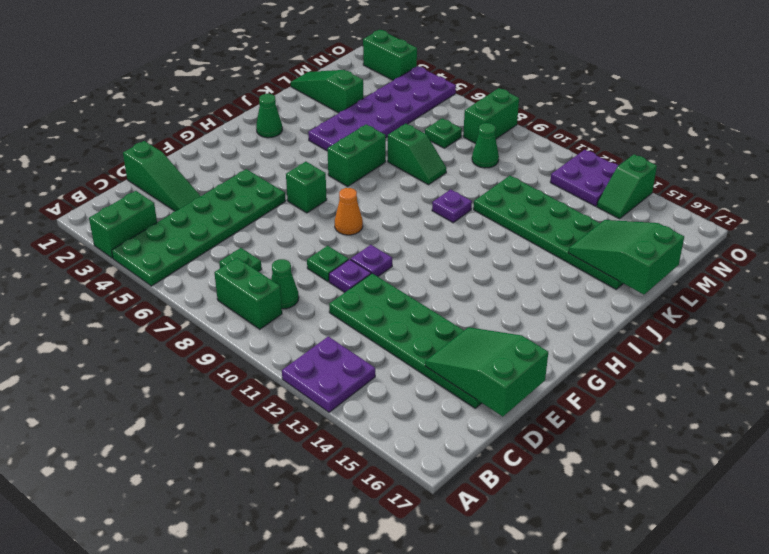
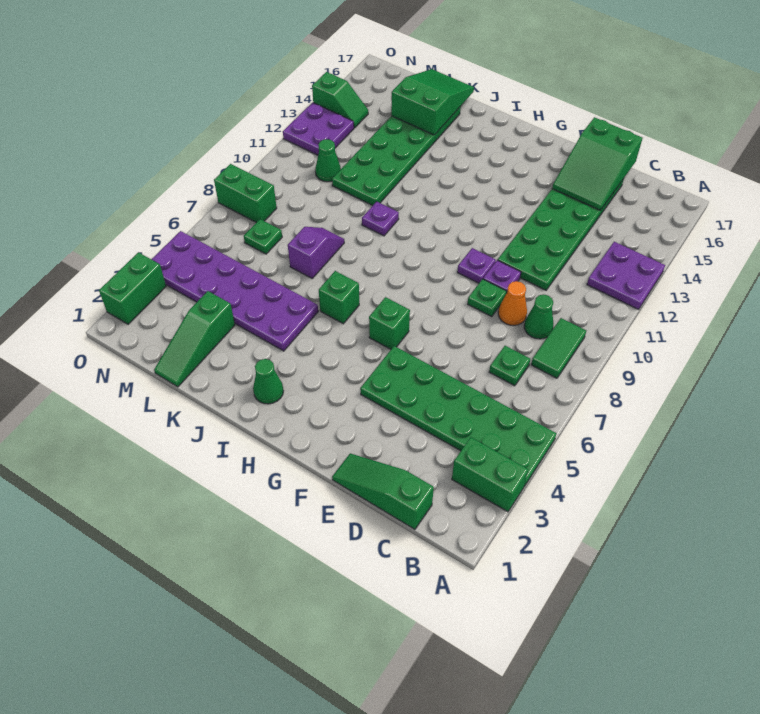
green brick B8:B9 level 1 -> green tile B8:B9 level 1
green slope D1:D3 level 1 top 1 -> green slope C1:E1 level 1 top C
orange cone G8 level 1 -> orange cone D9 level 1
green brick I6:J6 level 1 -> green brick I6 level 1
green slope K7:K8 level 1 top 7 -> purple slope K7:K8 level 1 top 7
green slope K15:L17 level 2 top 17 -> green slope K15:L17 level 2 top 15
green cone M9 level 1 -> green cone M11 level 1

